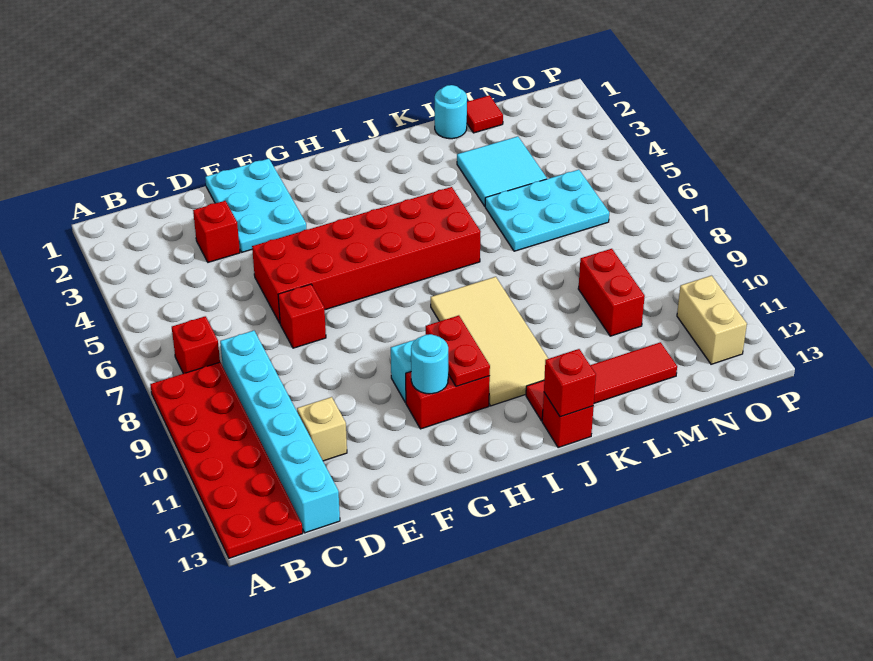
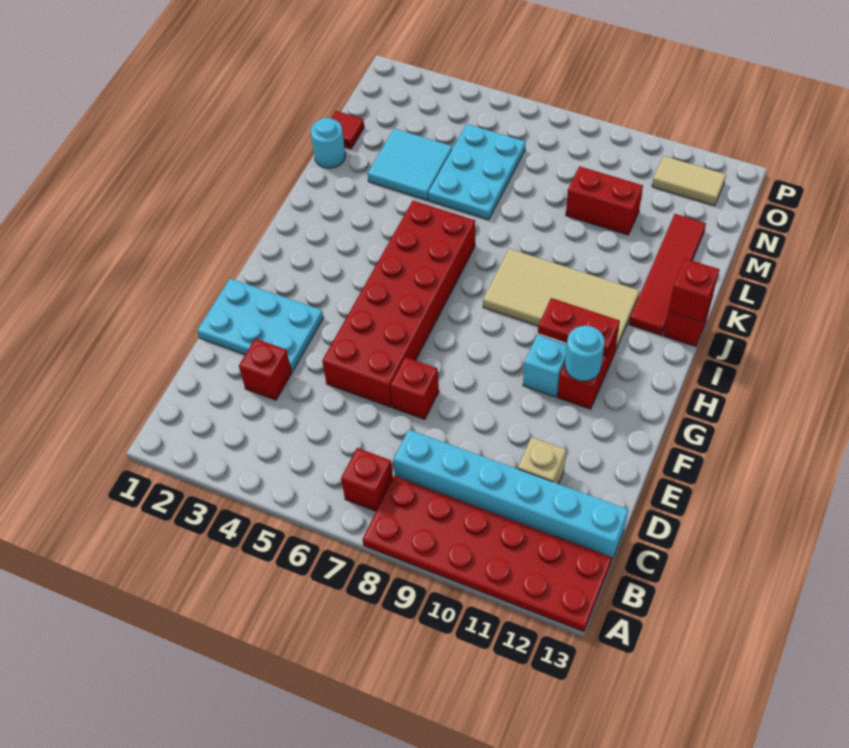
tan brick O11:O12 level 1 -> tan tile O11:O12 level 1

